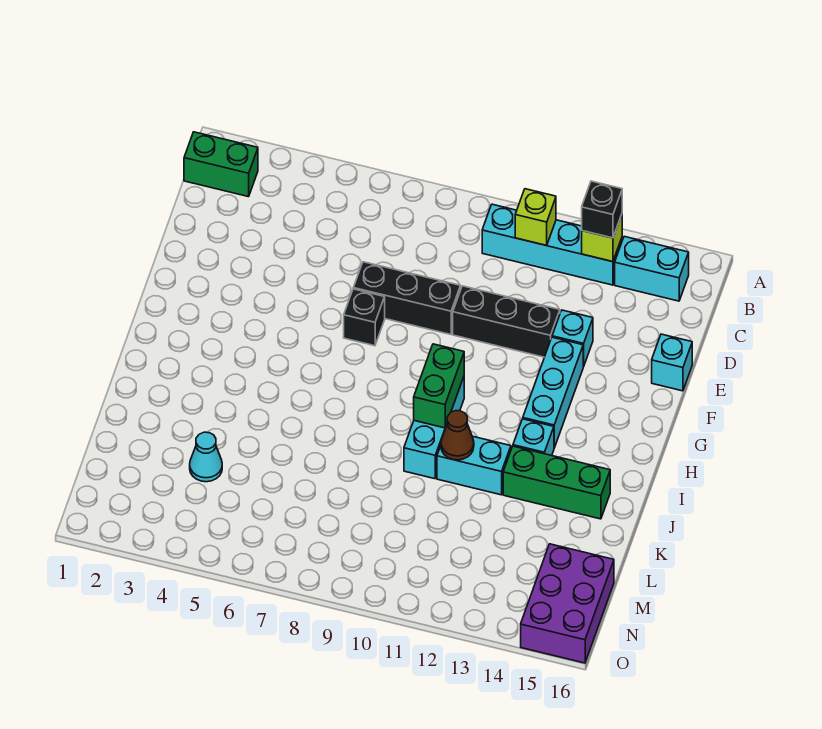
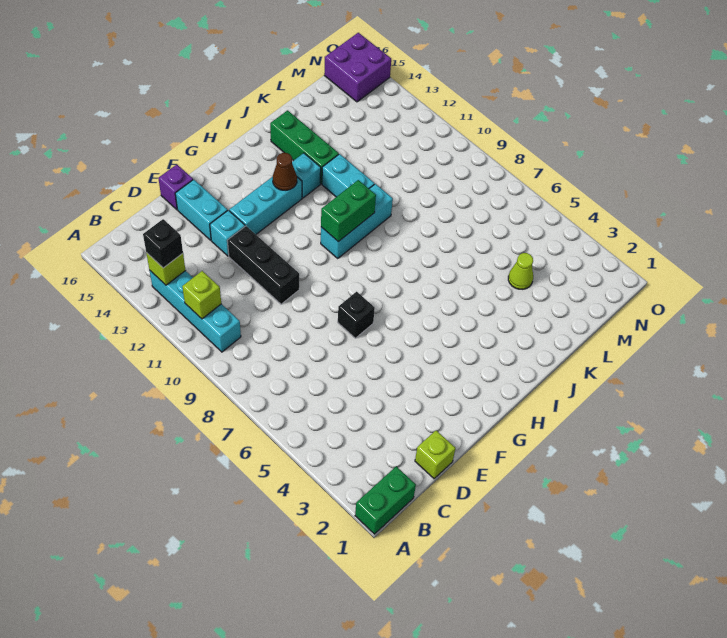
green brick B1:B2 level 1 -> green brick A1:B1 level 1
cyan brick B14:B15 level 1 -> cyan brick E14:E15 level 1
none -> lime brick D1 level 1
black brick E7:E9 level 1 -> none
cyan brick E16 level 1 -> purple brick E16 level 1
brown cone J11 level 2 -> brown cone H13 level 2
cyan cone L4 level 1 -> lime cone L4 level 1
purple brick M15:O16 level 1 -> purple brick N15:O16 level 1

